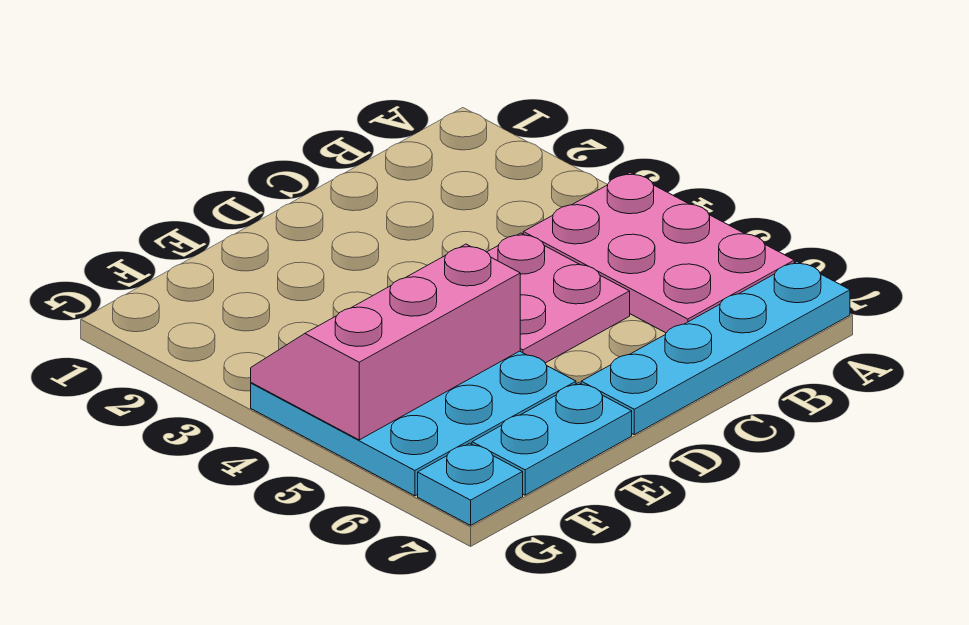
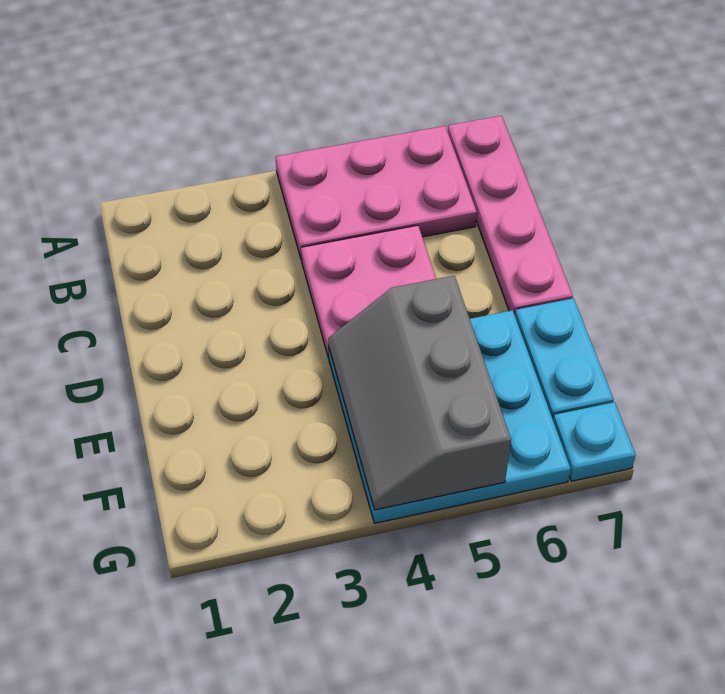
cyan plate A7:D7 level 1 -> pink plate A7:D7 level 1
pink slope E4:G5 level 2 top 5 -> grey slope E4:G5 level 2 top 5

